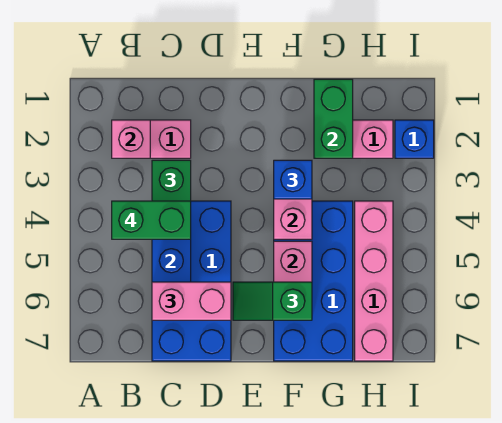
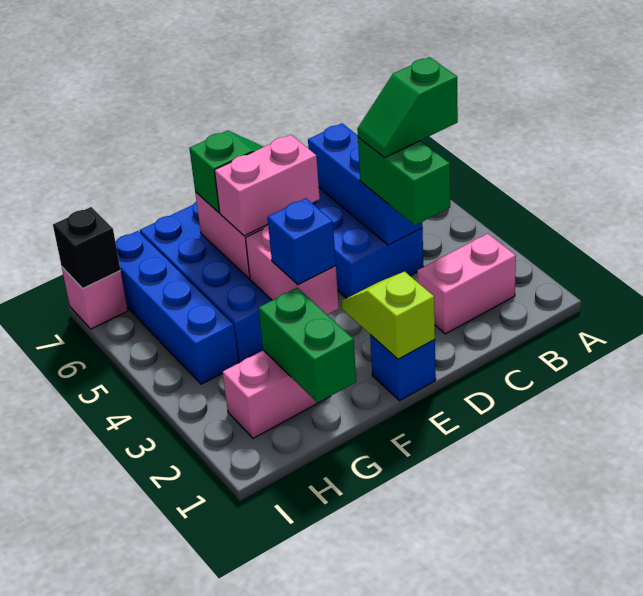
pink brick B2 level 2 -> pink brick I7 level 1
green brick B4:C4 level 4 -> green slope B4:C4 level 4 top B
pink brick C6:D6 level 3 -> pink brick E5:F5 level 3
none -> lime slope E1:E2 level 2 top 1
pink brick H4:H7 level 1 -> blue brick H4:H7 level 1
blue brick I2 level 1 -> blue brick E1 level 1
none -> black brick I7 level 2

